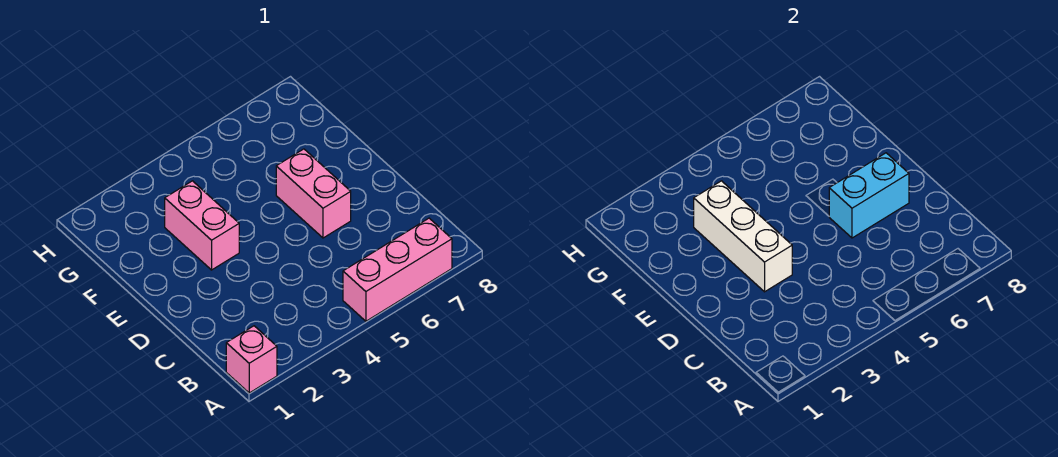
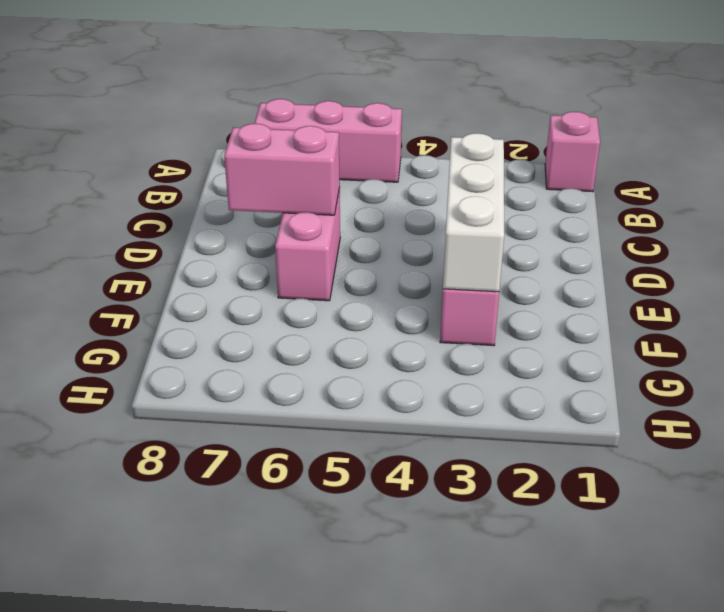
cyan brick D6:D7 level 2 -> pink brick D6:D7 level 2

